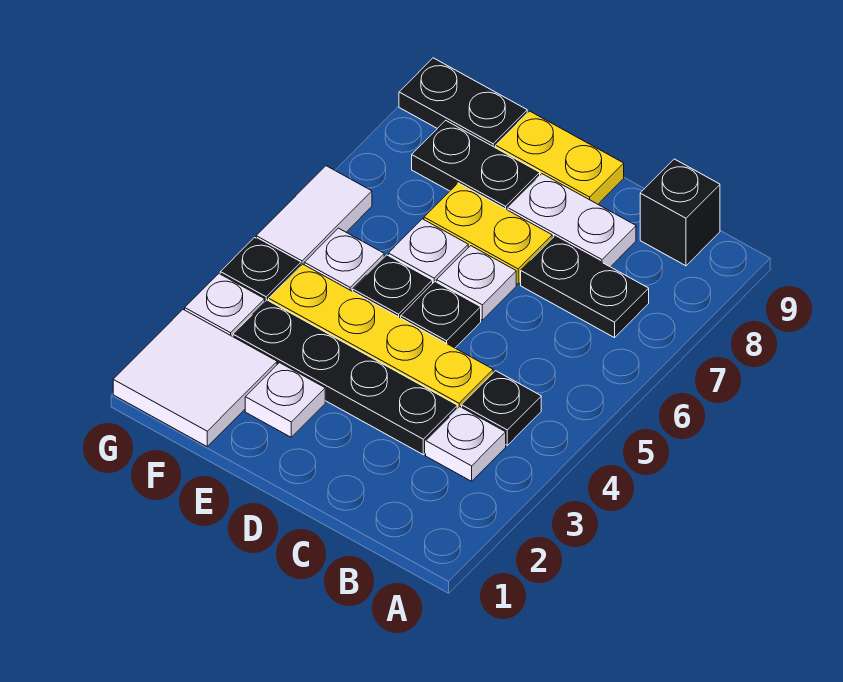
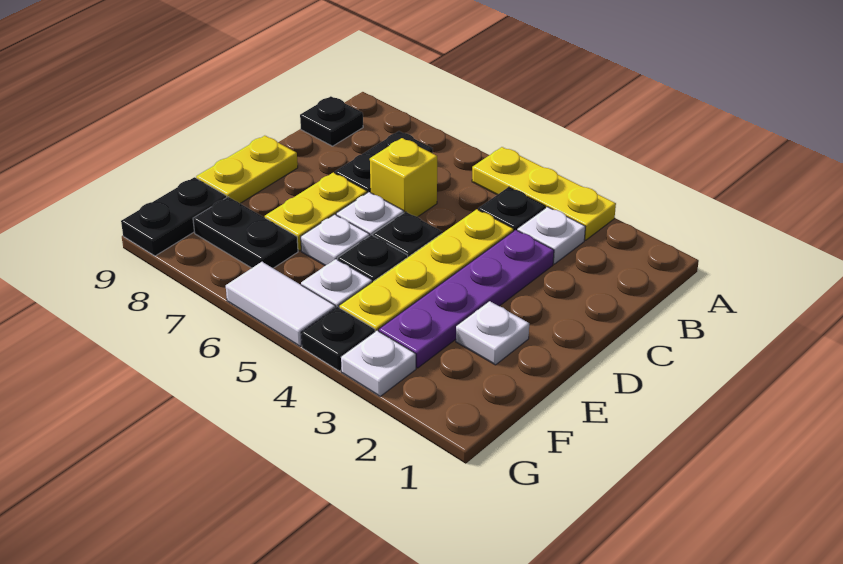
none -> yellow plate A3:A5 level 1
black brick B9 level 1 -> black plate B9 level 1
black plate C3:F3 level 1 -> purple plate C3:F3 level 1
none -> yellow brick C6 level 1
white plate C8:D8 level 1 -> none
black plate E8:F8 level 1 -> black plate F7:F8 level 1
white tile F1:G2 level 1 -> none

